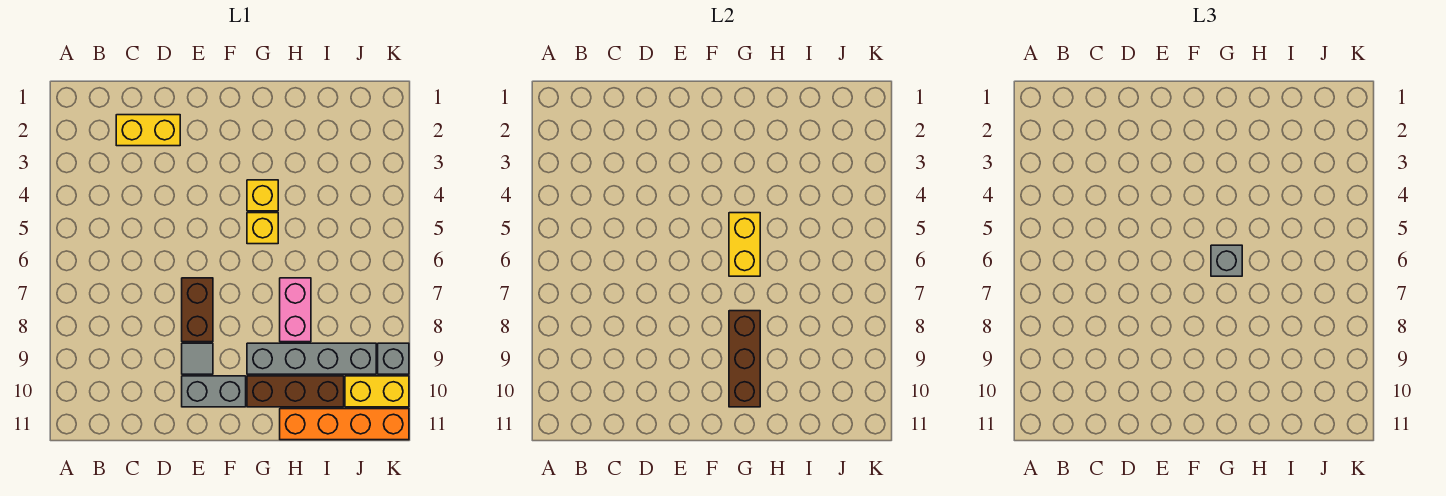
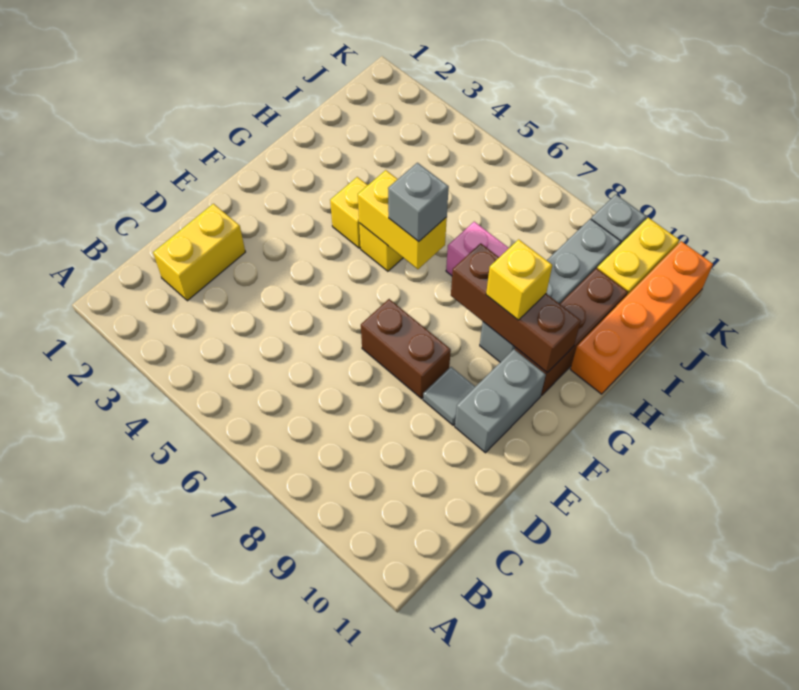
none -> yellow brick G9 level 3

